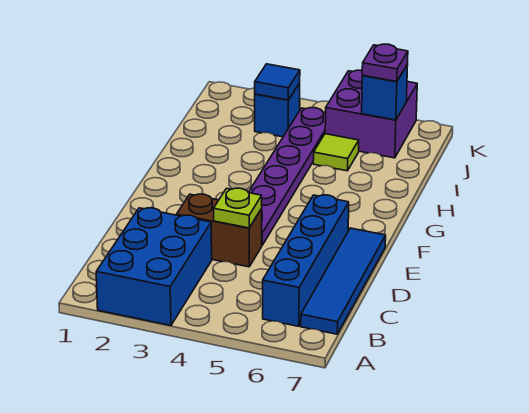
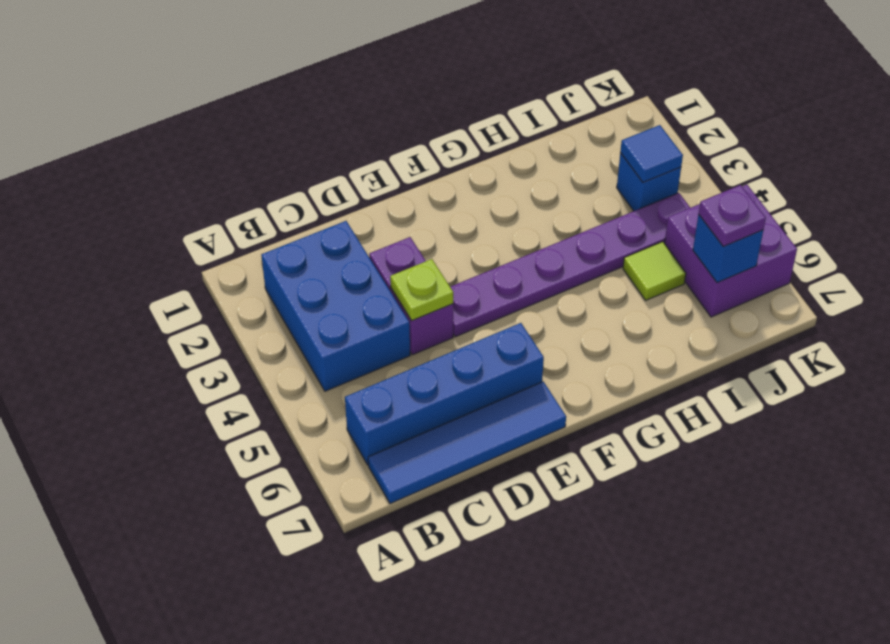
blue brick A2:C3 level 1 -> blue brick B2:C4 level 1
brown brick D3:D4 level 1 -> purple brick D3:D4 level 1

